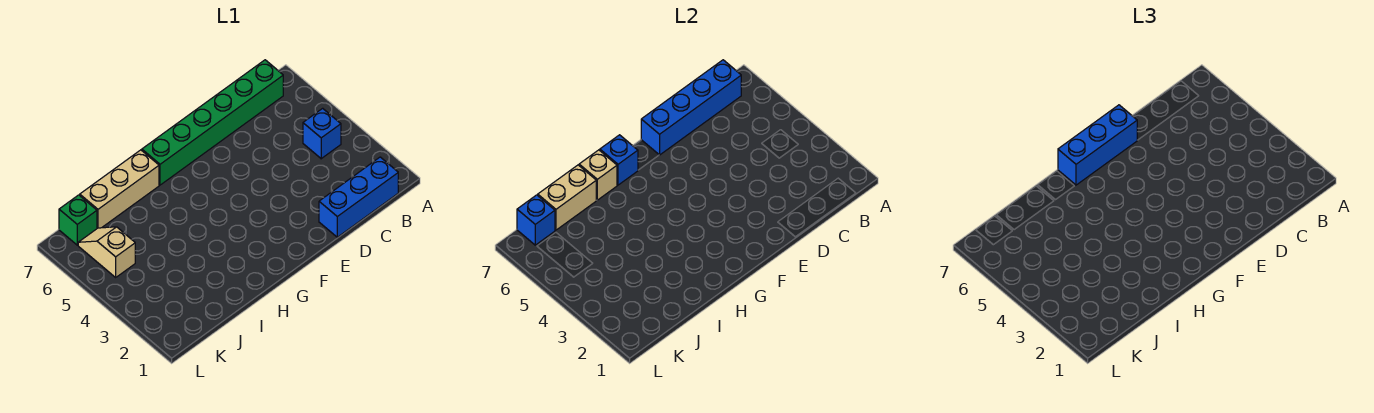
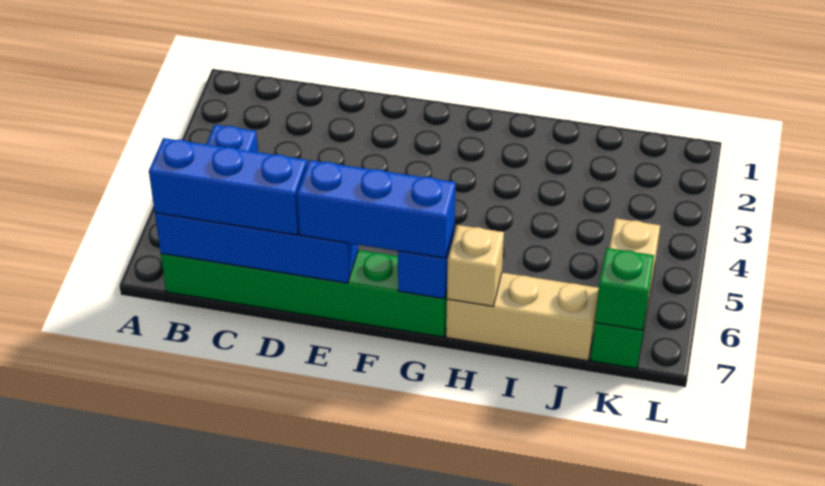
blue brick B1:D1 level 1 -> blue brick B7:D7 level 3
tan brick I7:J7 level 2 -> none
blue brick K7 level 2 -> green brick K7 level 2

